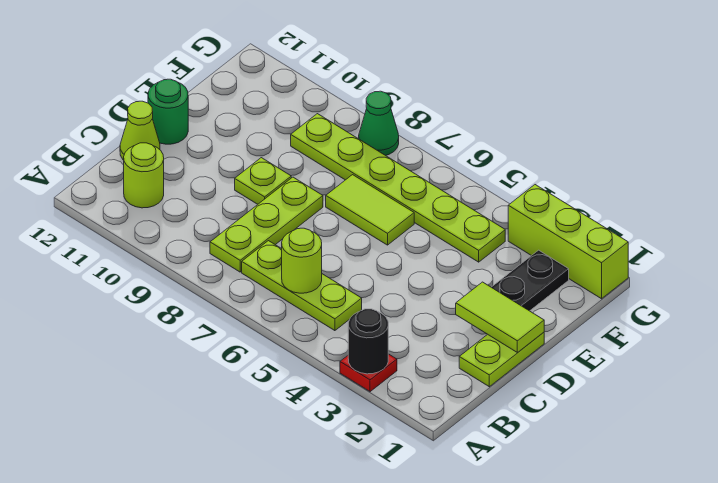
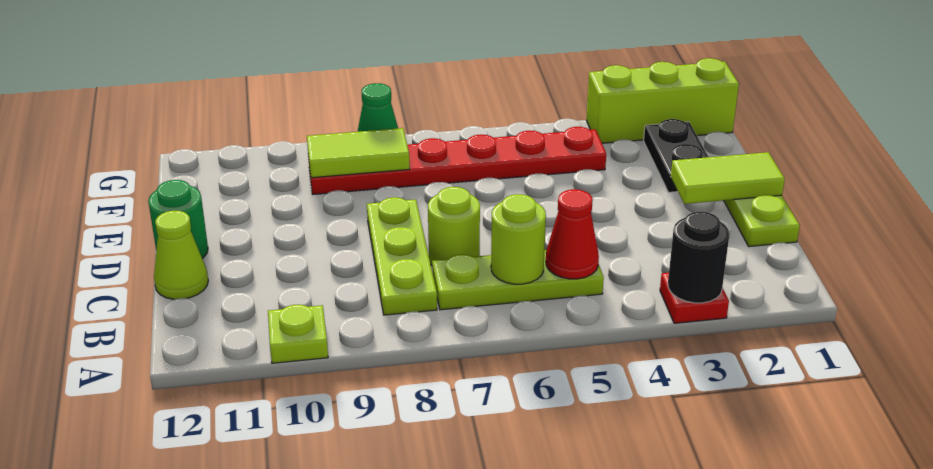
none -> red cone B5 level 2
lime round brick B11 level 1 -> lime round brick C7 level 1
lime plate D9 level 1 -> lime plate A10 level 1
lime tile E6:E7 level 1 -> lime tile F8:F9 level 2
lime plate F4:F9 level 1 -> red plate F4:F9 level 1

